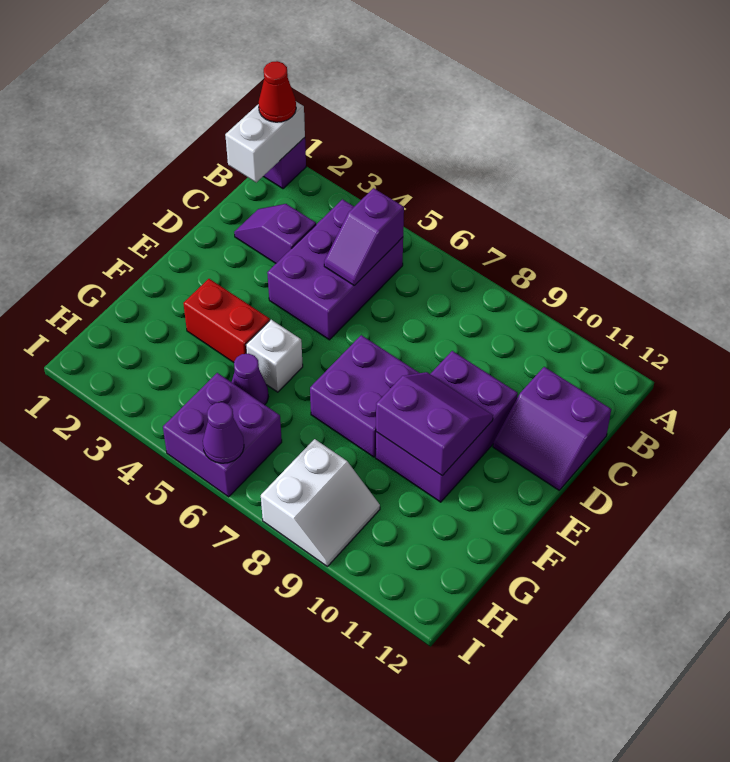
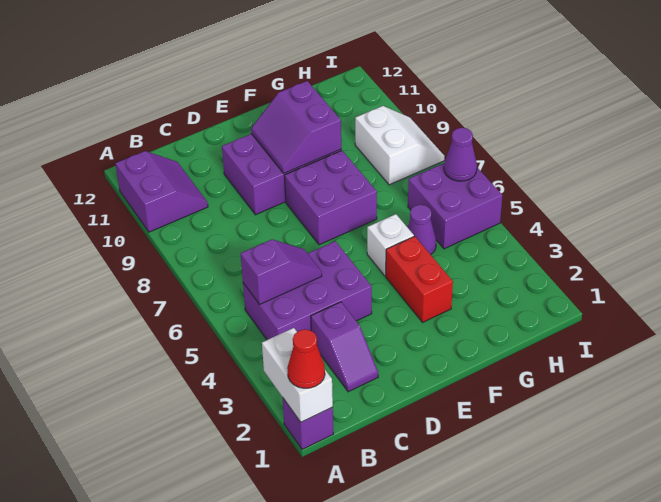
white brick A1:B1 level 2 -> white brick A1:A2 level 2
purple slope C11:D12 level 1 top C -> purple slope A10:B11 level 1 top A
white slope H8:I9 level 1 top 8 -> white slope H8:I9 level 1 top H

